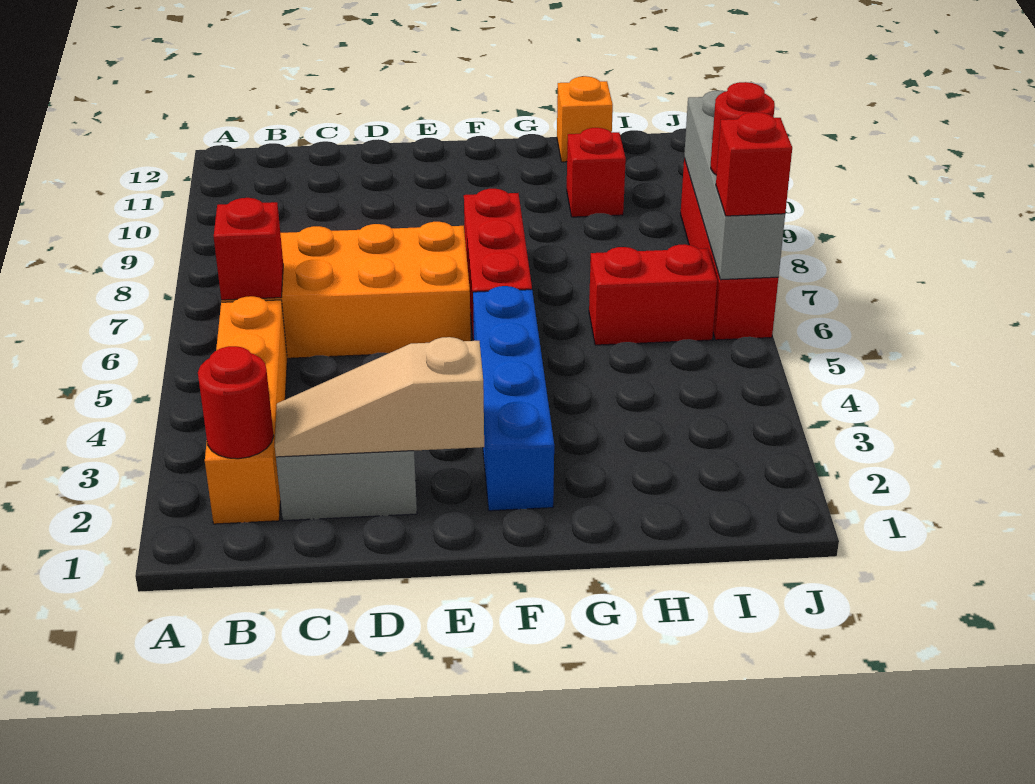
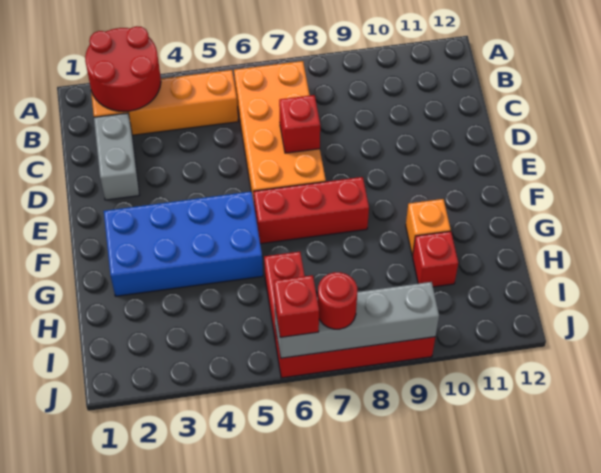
red round brick B2 level 2 -> red round brick A2:B3 level 2
red brick B6 level 2 -> red brick D7 level 2
tan slope C2:E2 level 2 top E -> none
blue brick F2:F5 level 1 -> blue brick F2:G5 level 1
orange brick H12 level 1 -> orange brick G10 level 1

